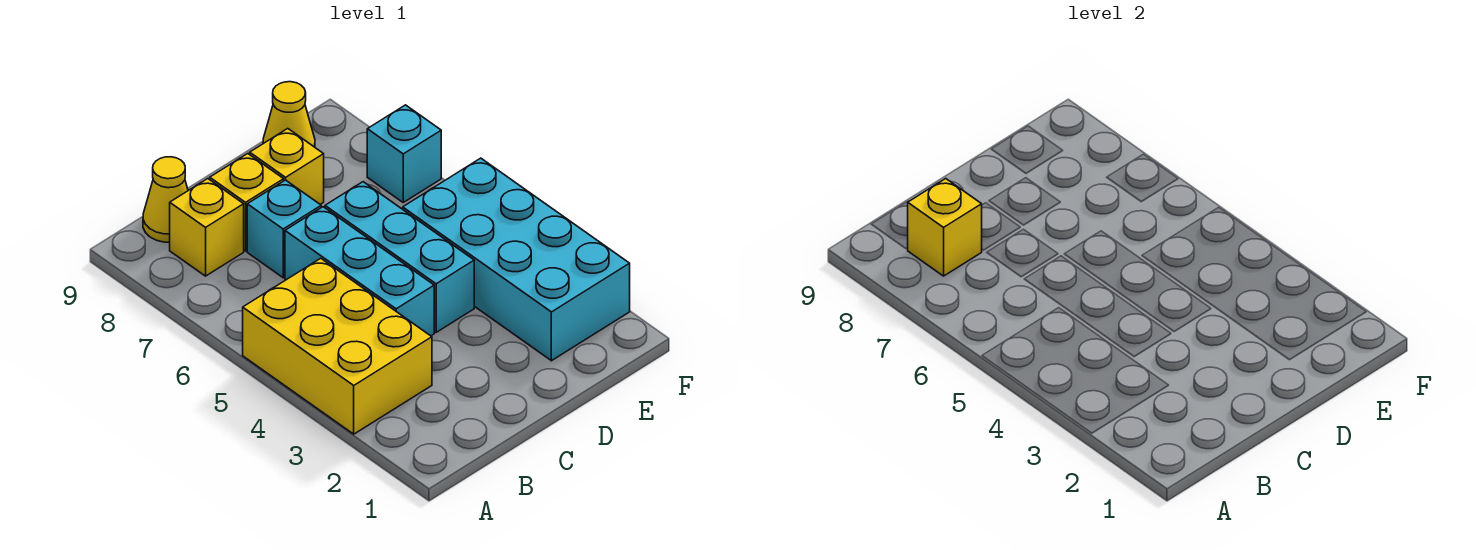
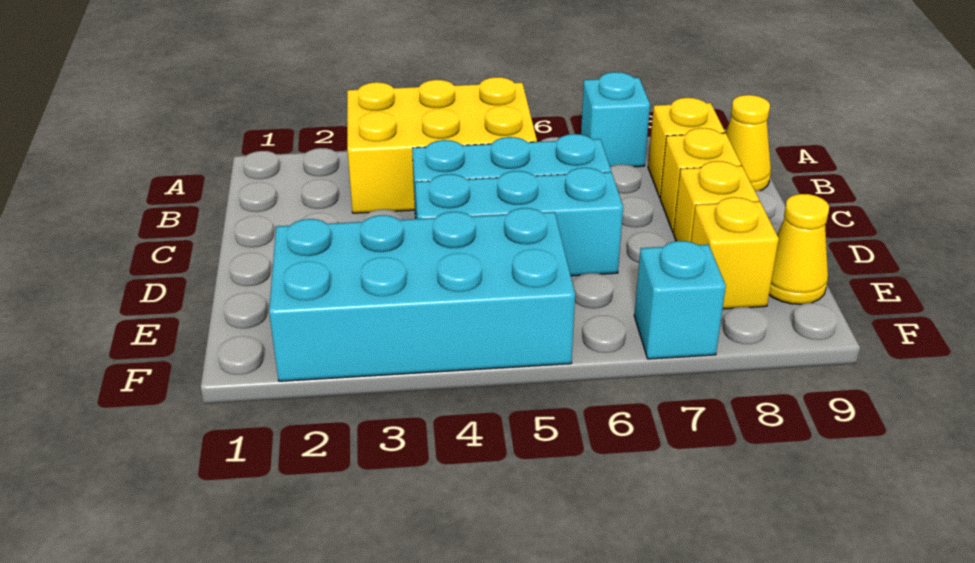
yellow brick B8 level 2 -> yellow brick E8 level 1
cyan brick C7 level 1 -> cyan brick A7 level 1

